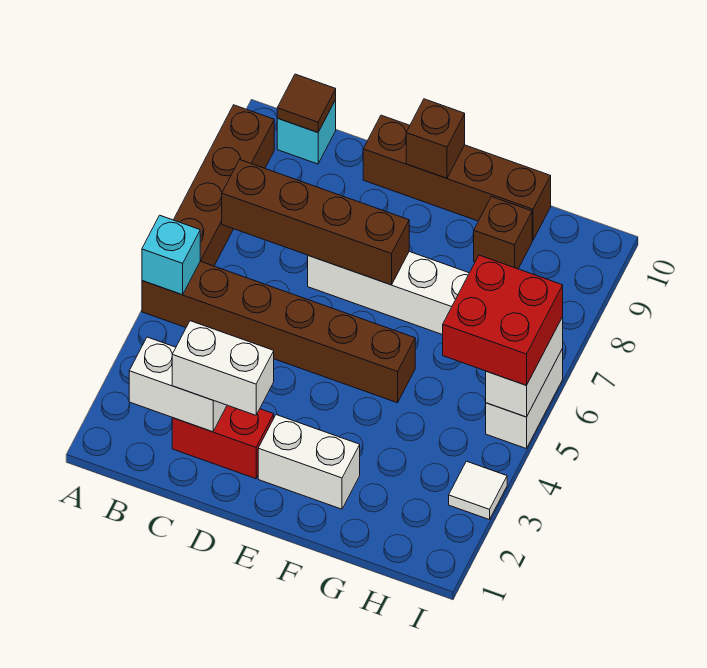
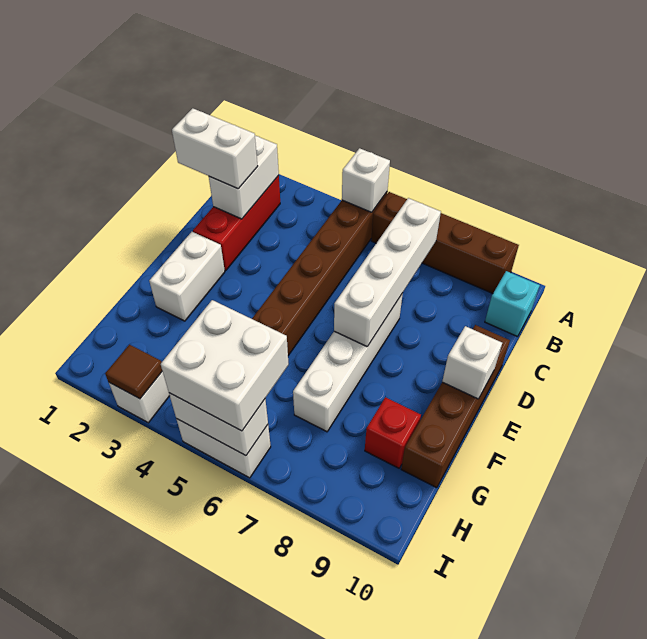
cyan brick A5 level 2 -> white brick A5 level 2
brown brick B7:E7 level 2 -> white brick B7:E7 level 2
brown tile B10 level 2 -> brown tile I3 level 2
red brick C2:D2 level 1 -> red brick B2:D2 level 1
white brick C2:D2 level 3 -> white brick C1:C2 level 3
brown brick E10 level 2 -> white brick E10 level 2
brown brick G9 level 1 -> red brick G9 level 1
red brick H5:I6 level 3 -> white brick H5:I6 level 3
white tile I3 level 1 -> white brick I3 level 1

